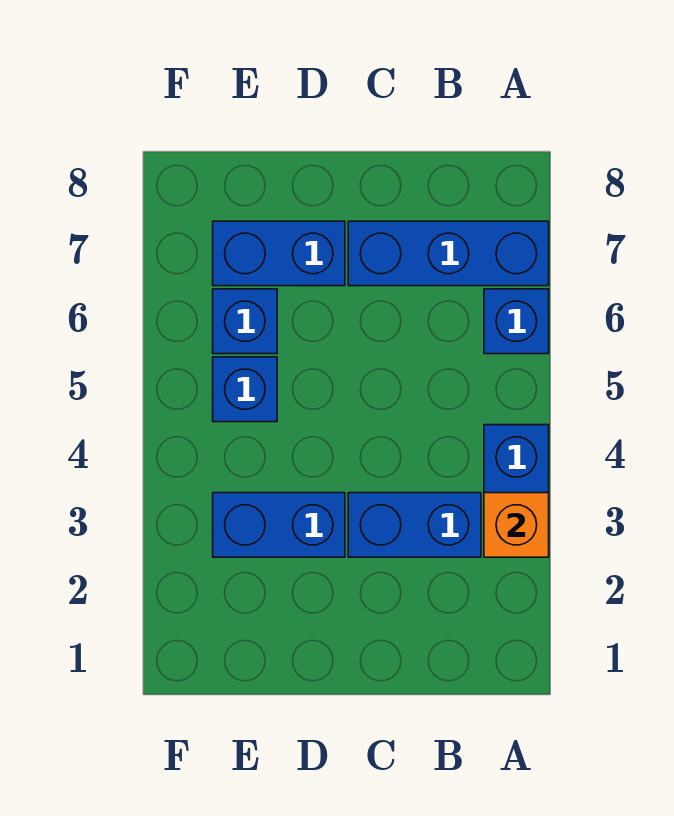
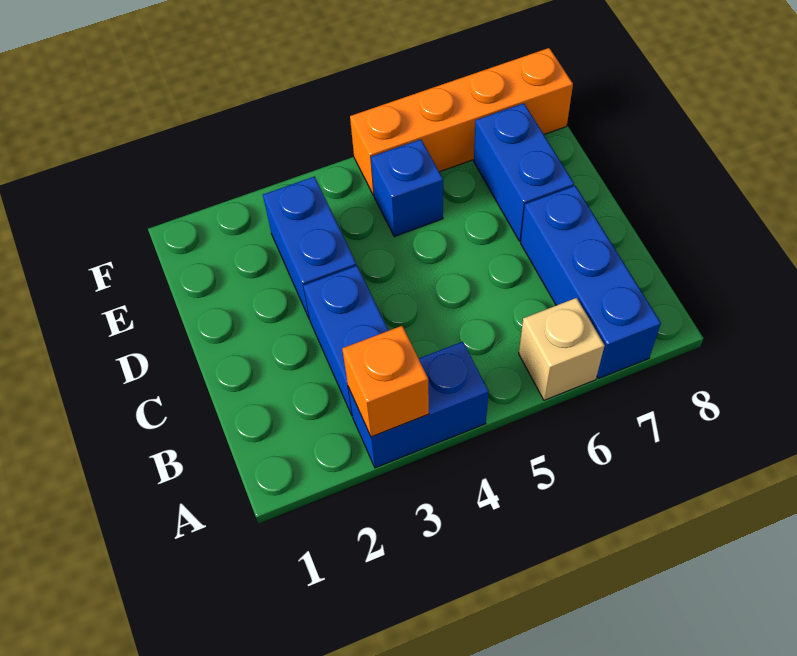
blue brick A6 level 1 -> tan brick A6 level 1
blue brick E6 level 1 -> none
none -> orange brick F5:F8 level 1

